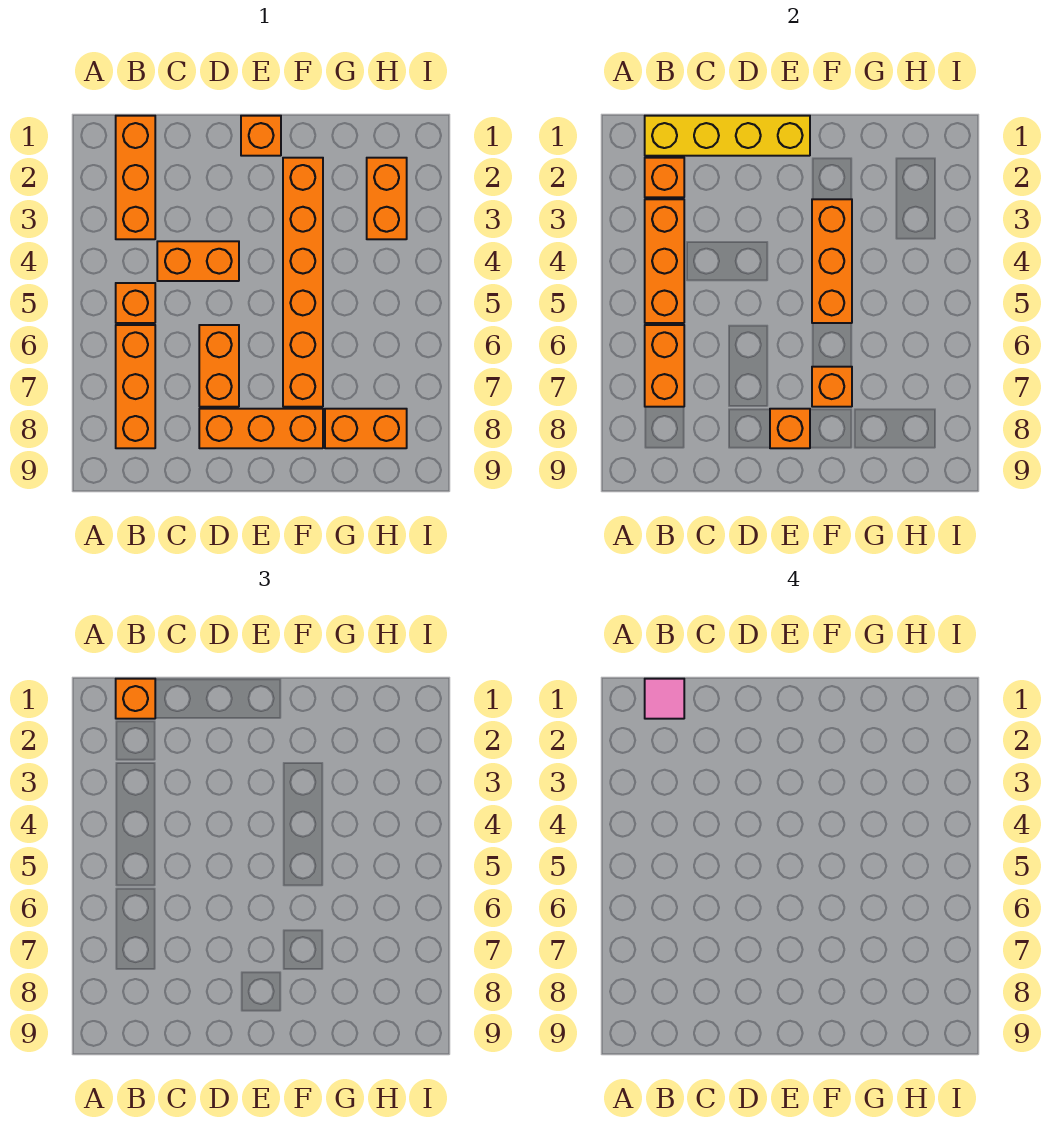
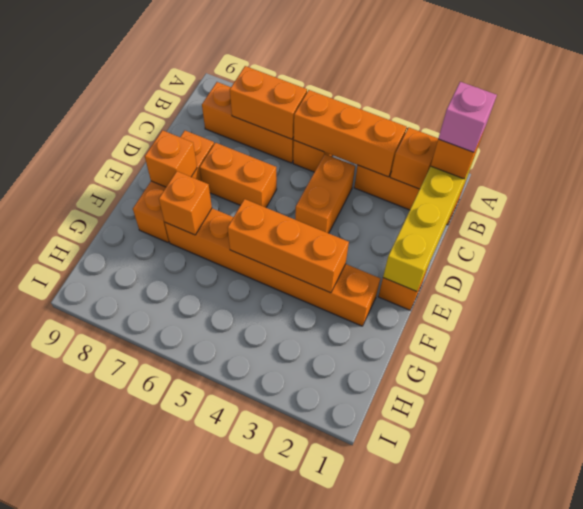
pink tile B1 level 4 -> pink brick B1 level 4
orange brick G8:H8 level 1 -> none
orange brick H2:H3 level 1 -> none

